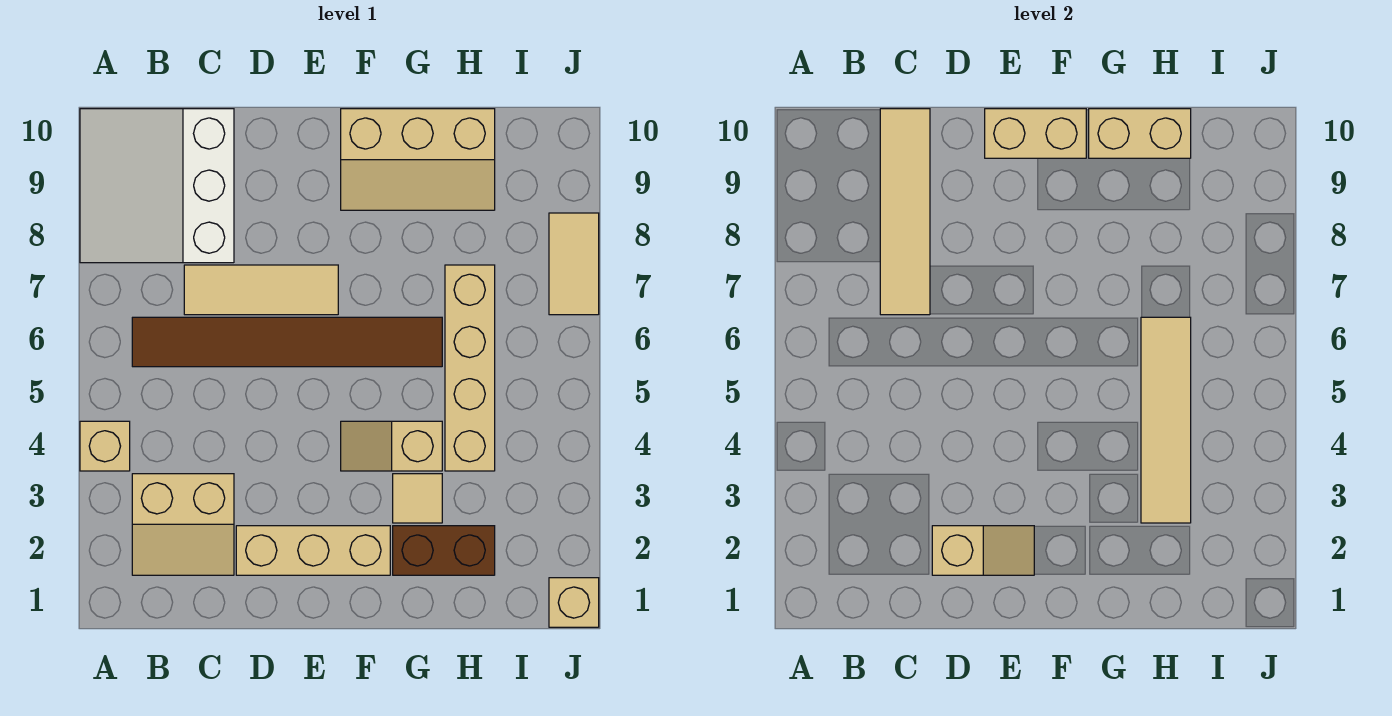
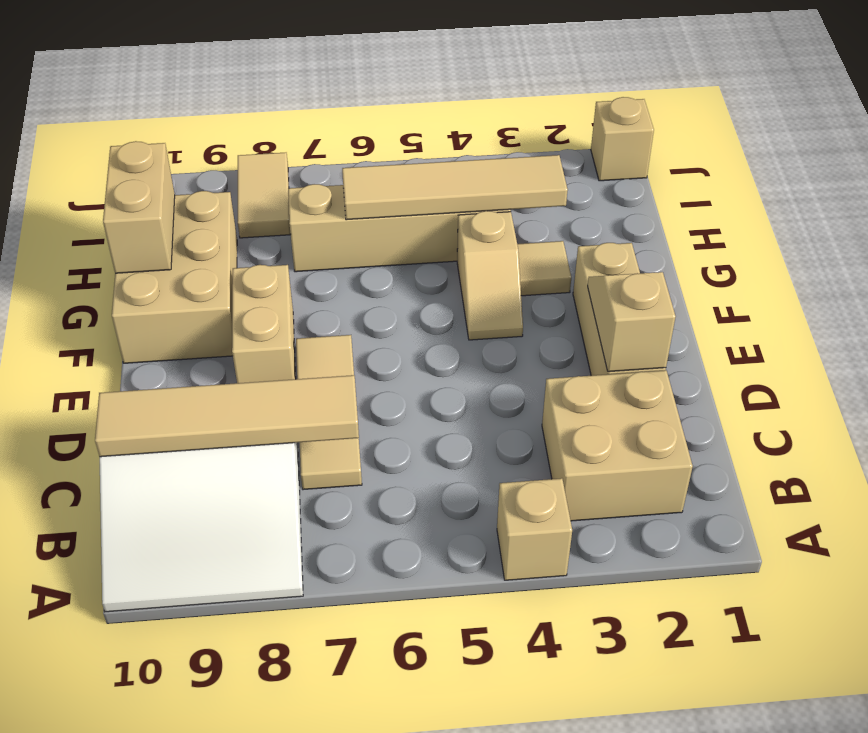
tan slope B2:C3 level 1 top 3 -> tan brick B2:C3 level 1
brown tile B6:G6 level 1 -> none
tan brick E10:F10 level 2 -> tan brick E8:F8 level 1
tan slope F9:H10 level 1 top 10 -> tan brick F9:H10 level 1
brown brick G2:H2 level 1 -> none
tan tile J7:J8 level 1 -> tan tile I8:J8 level 1

